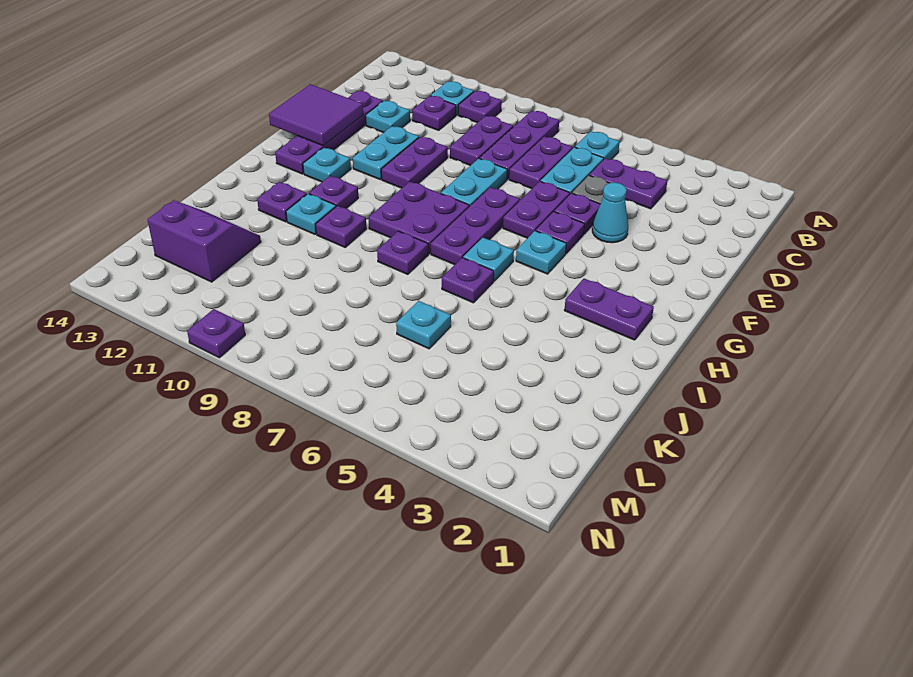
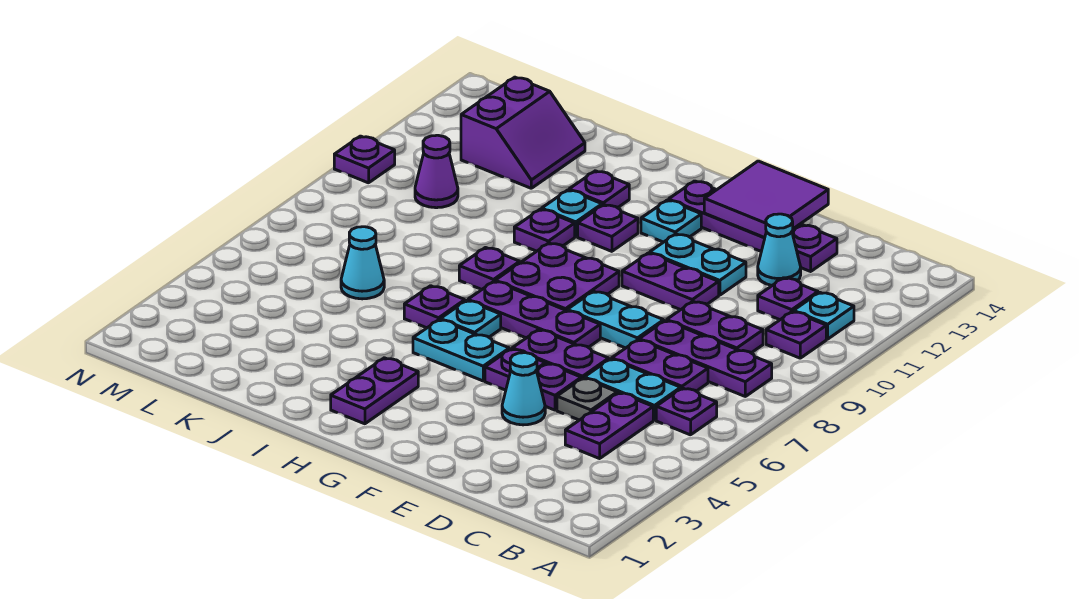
cyan plate B6 level 1 -> purple plate B6 level 1
cyan plate D12 level 1 -> cyan cone D12 level 1
cyan plate G5 level 1 -> cyan plate G5:H5 level 1
cyan plate K6 level 1 -> cyan cone K6 level 1
none -> purple cone L10 level 1

